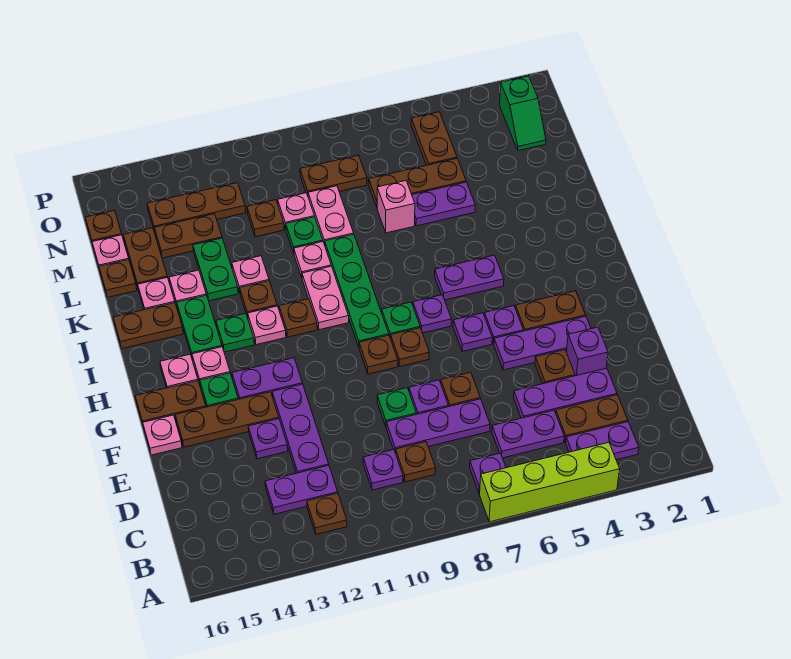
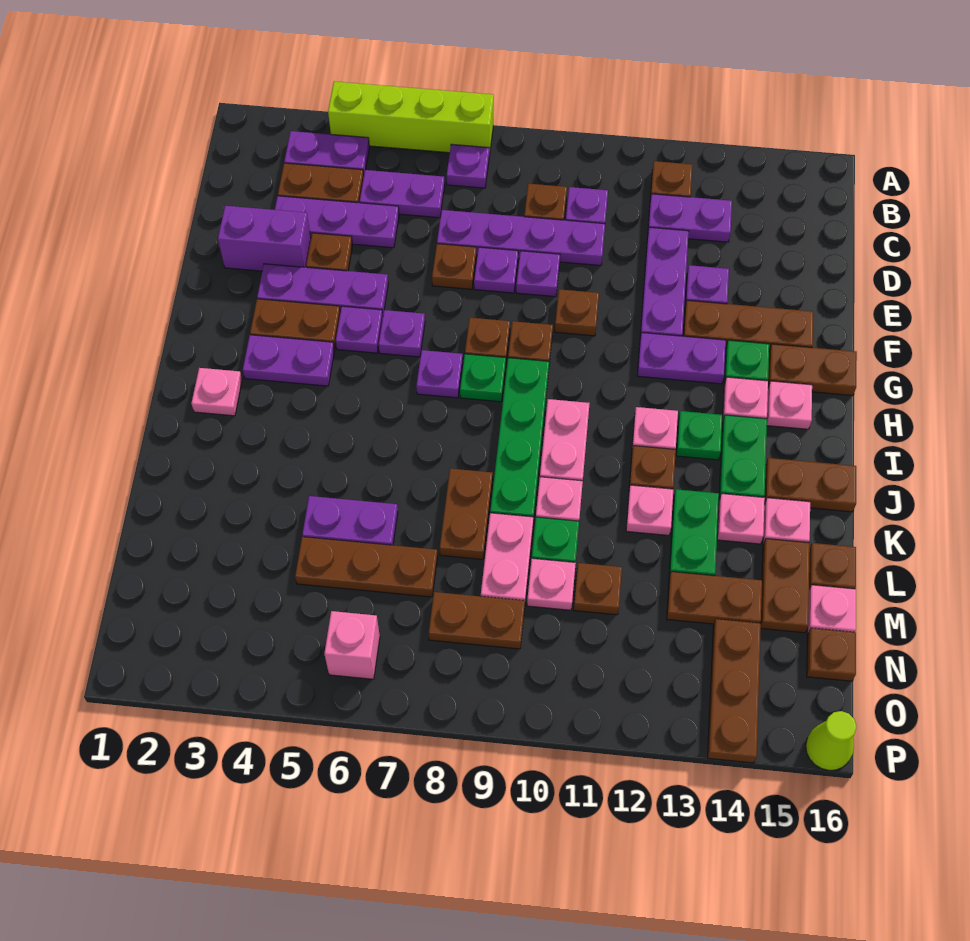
purple plate D7:D9 level 1 -> purple plate D7:D10 level 1
purple brick E3 level 1 -> purple brick E2:E3 level 1
green plate E9 level 1 -> purple plate E9 level 1
pink plate F16 level 1 -> pink plate I2 level 1
purple plate I5:I6 level 1 -> purple plate H3:H4 level 1
brown plate I11 level 1 -> brown plate F10 level 1
pink brick L7 level 1 -> pink brick O6 level 1
green slope N2:O2 level 1 top O -> none
brown plate N5:O5 level 1 -> brown plate K8:L8 level 1
brown plate N12:N14 level 1 -> brown plate N14:P14 level 1
none -> lime cone P16 level 1

